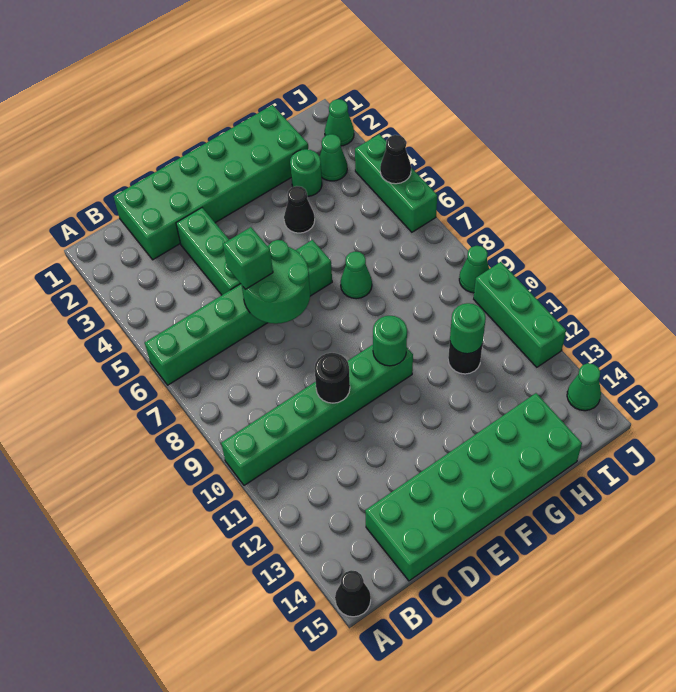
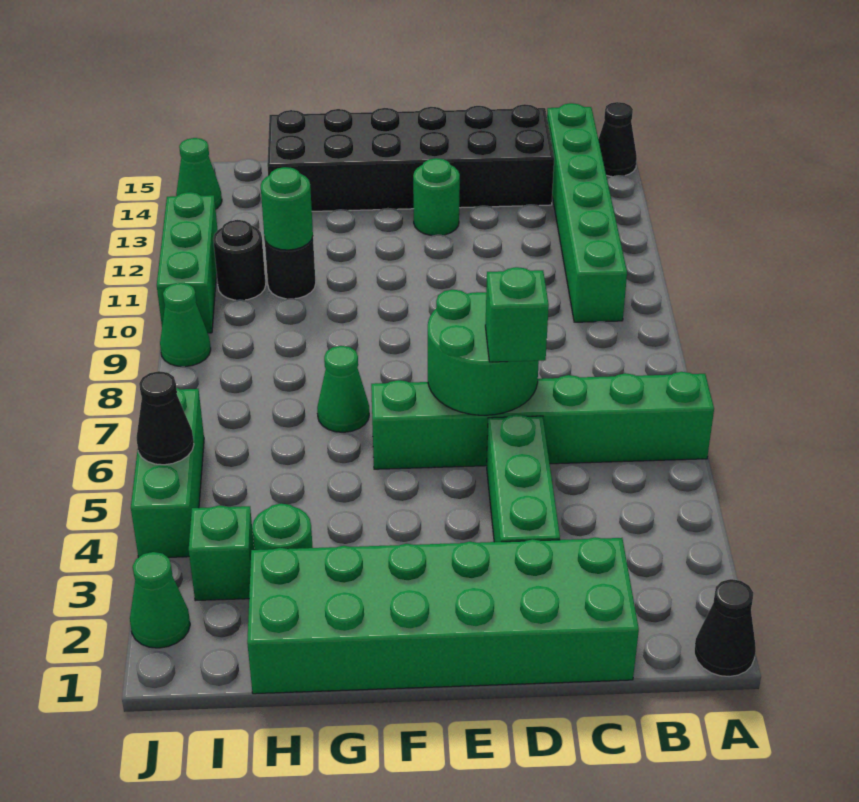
green brick A10:F10 level 1 -> green brick B10:B15 level 1
green brick C14:H15 level 1 -> black brick C14:H15 level 1
black round brick D10 level 2 -> black round brick I11 level 1
green round brick F10 level 2 -> green round brick E13 level 1
black cone G4 level 1 -> black cone A1 level 1
green cone I3 level 1 -> green brick I3 level 1

